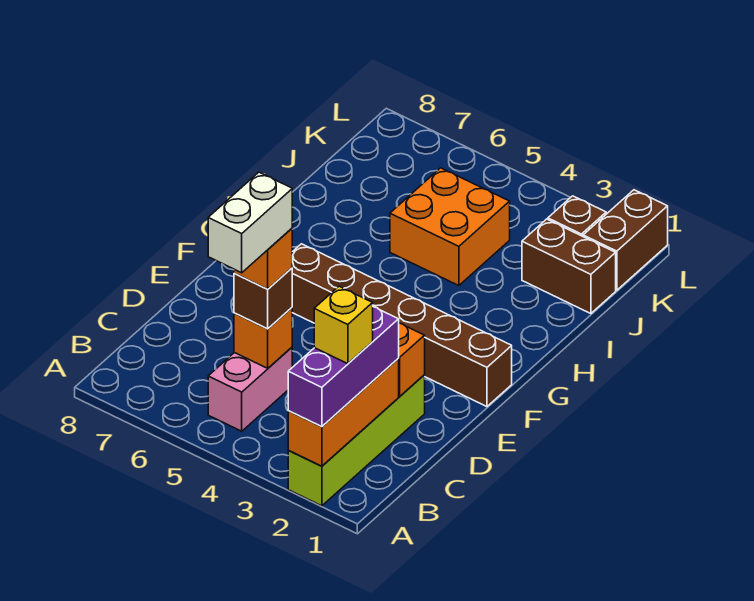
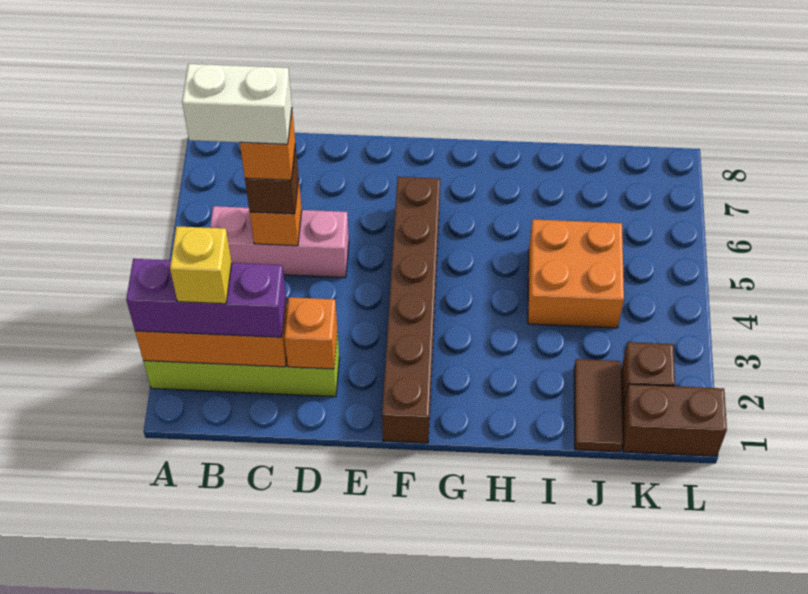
pink brick B5:C5 level 1 -> pink brick B5:D5 level 1
brown brick J1:J2 level 1 -> brown tile J1:J2 level 1

